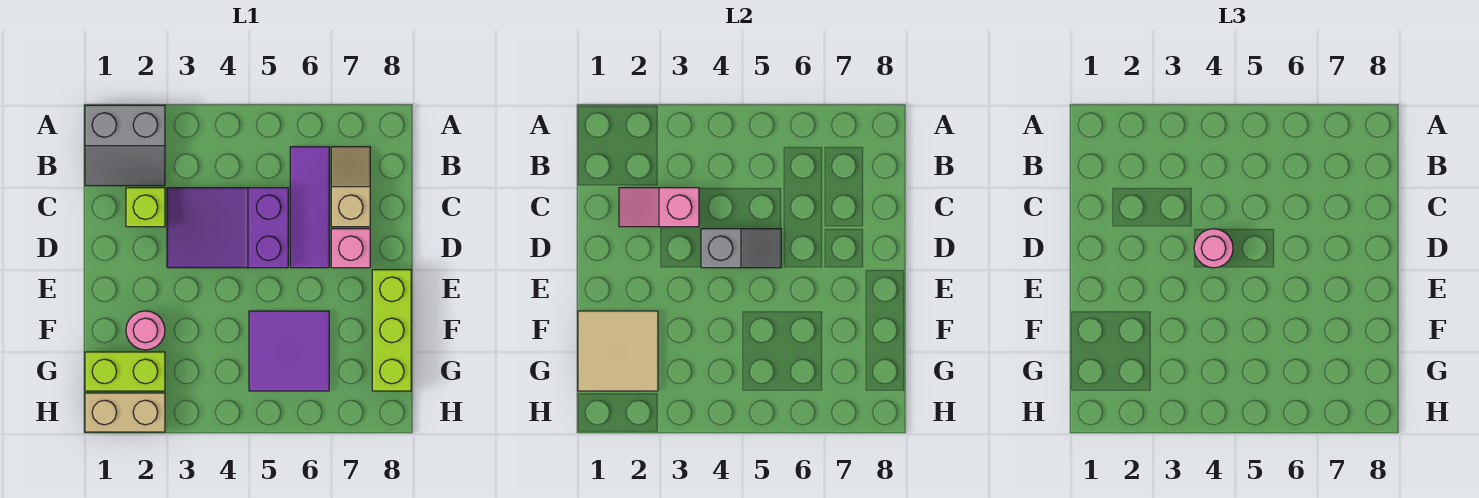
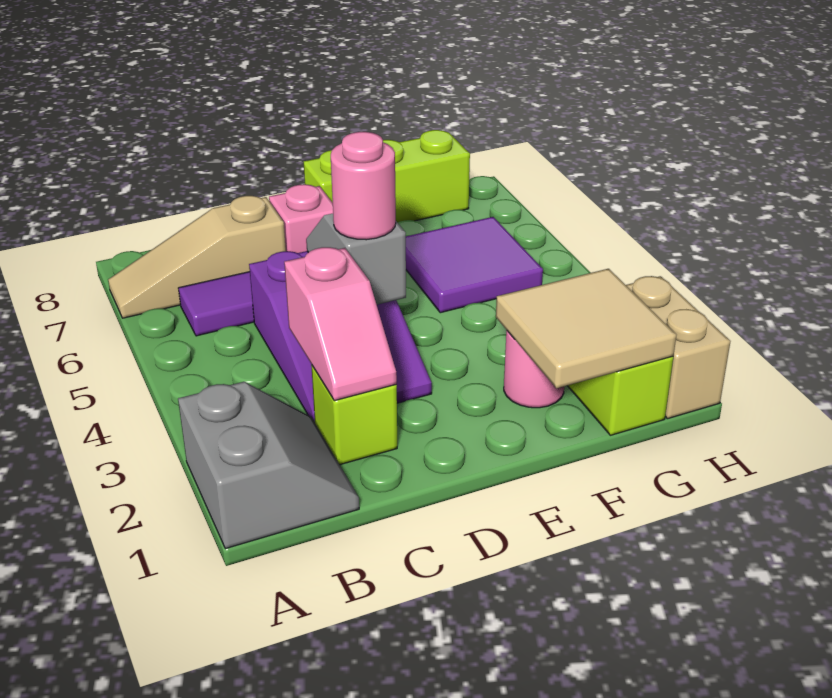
tan slope B7:C7 level 1 top C -> tan slope A7:C7 level 1 top C

